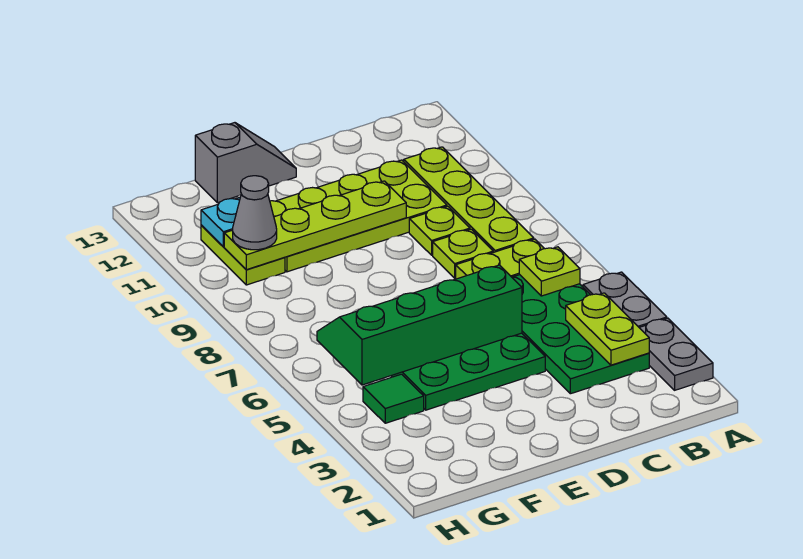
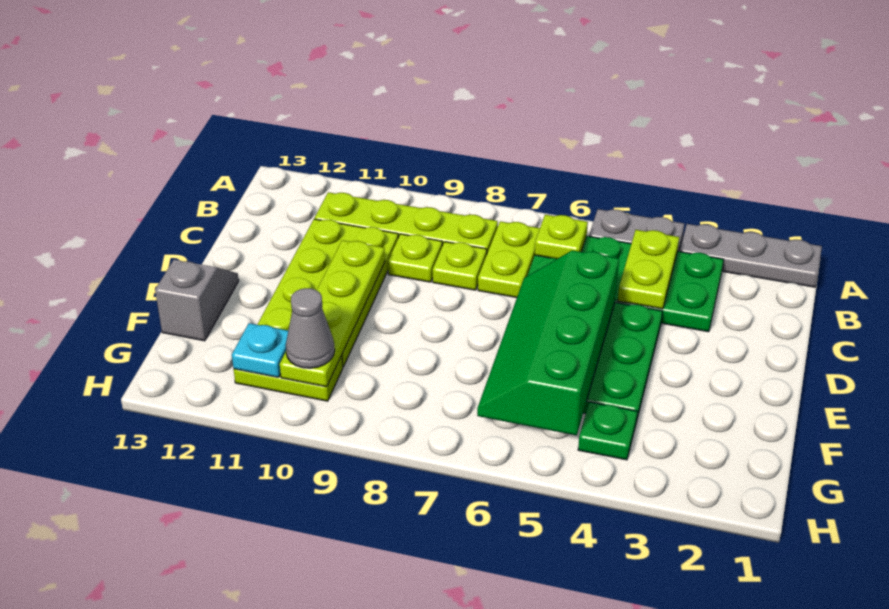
grey plate A2:A3 level 1 -> grey plate A1:A3 level 1
lime plate B3:B4 level 2 -> lime plate B4:C4 level 2
green tile G4 level 1 -> green plate G4 level 1

